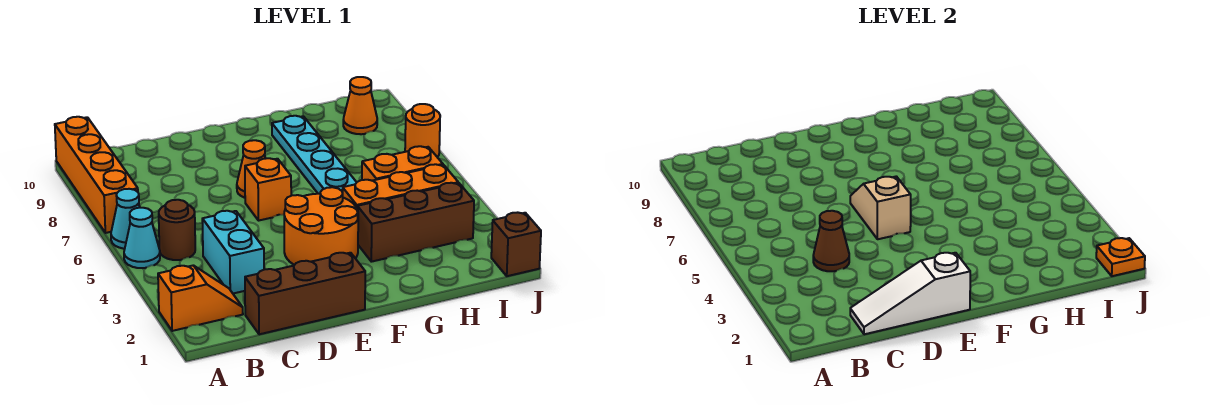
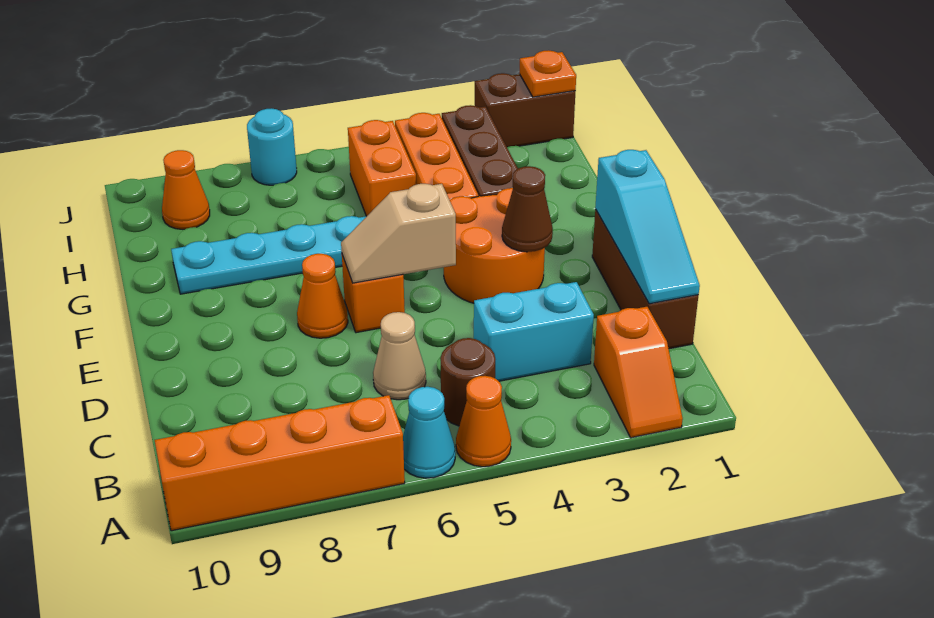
orange slope A2:B2 level 1 top A -> orange slope A2:B2 level 1 top B
cyan cone A5 level 1 -> orange cone A5 level 1
white slope C1:E1 level 2 top E -> cyan slope C1:E1 level 2 top E
brown cone C4 level 2 -> brown cone E3 level 2
none -> tan cone C6 level 1
brown brick J1 level 1 -> brown brick J1:J2 level 1
orange round brick J7 level 1 -> cyan round brick J7 level 1

